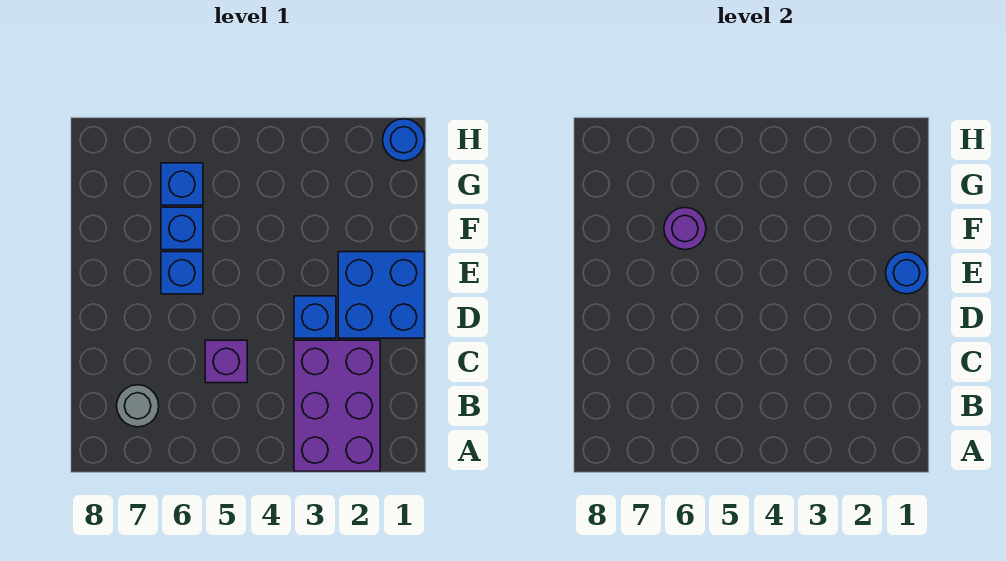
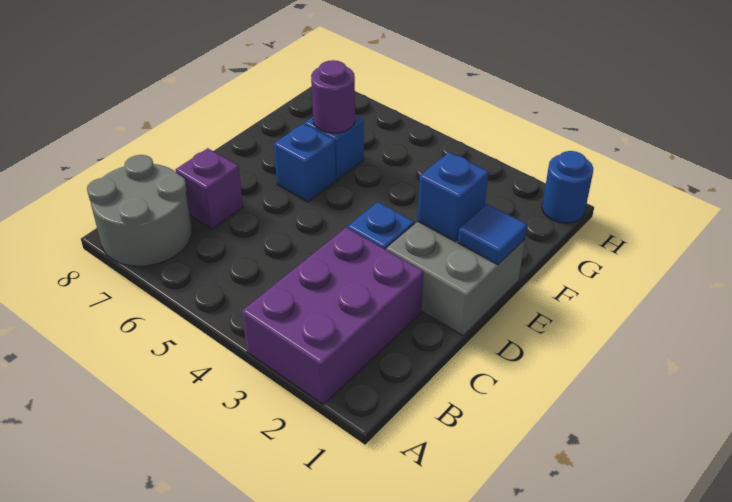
grey round brick B7 level 1 -> grey round brick A7:B8 level 1
purple brick C5 level 1 -> purple brick C7 level 1
blue brick D1:E2 level 1 -> grey brick D1:E2 level 1
blue round brick E1 level 2 -> blue tile E1 level 2
blue brick G6 level 1 -> blue brick E2 level 2

